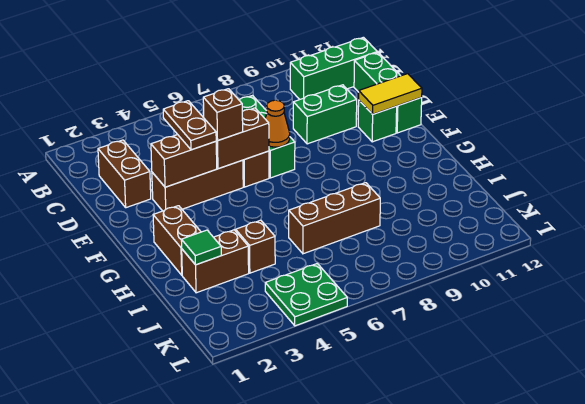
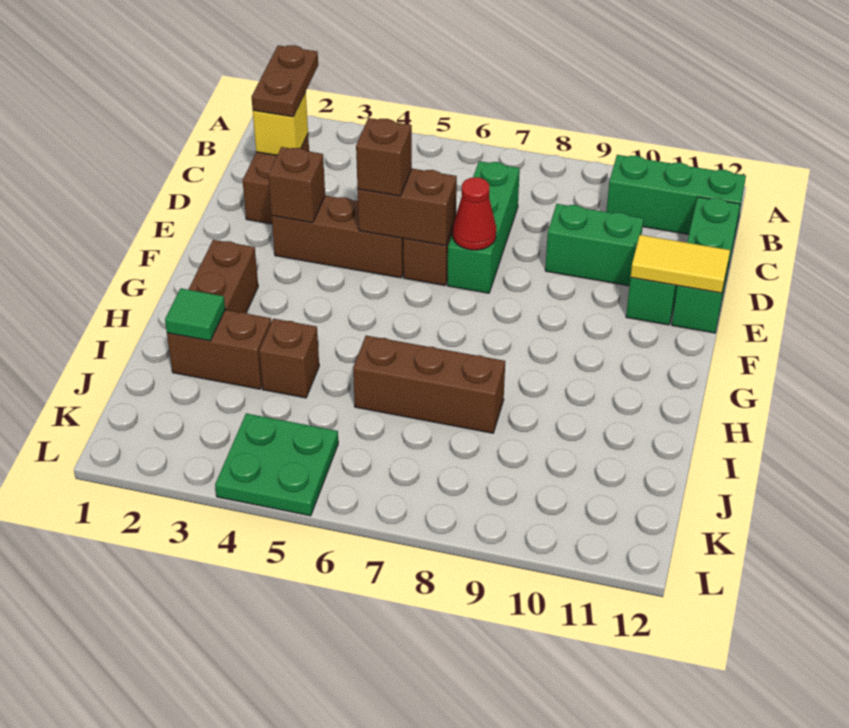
none -> yellow brick C2 level 2
brown plate D4:E4 level 3 -> brown plate B2:C2 level 3
brown brick E3:E4 level 2 -> brown brick E3 level 2
orange cone E7 level 2 -> red cone E7 level 2

